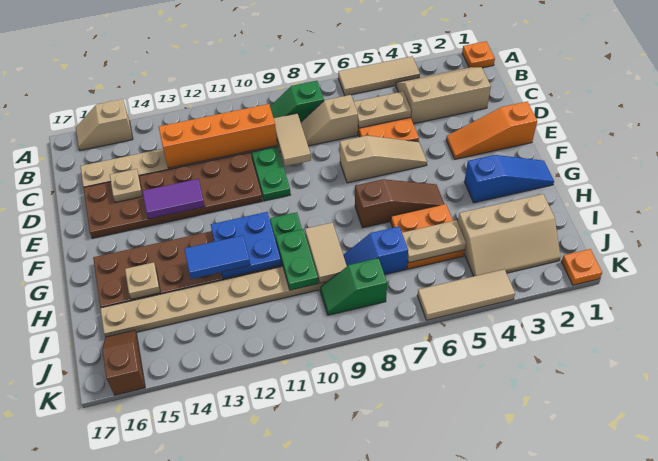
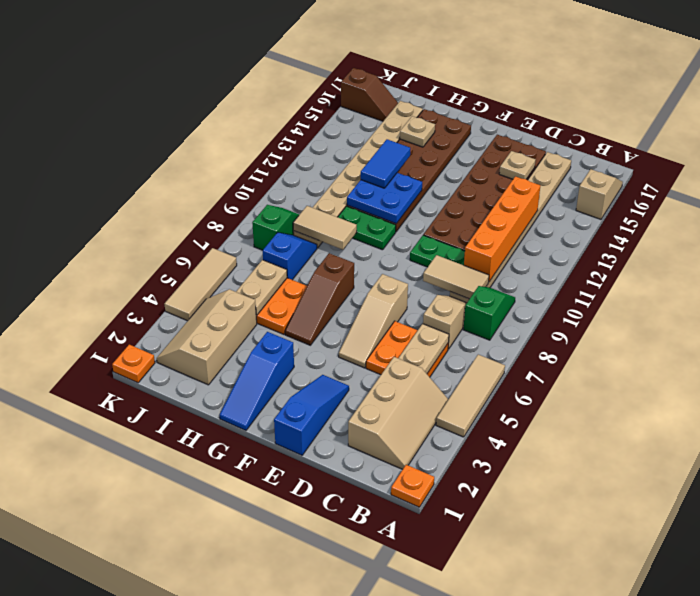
orange slope E1:E3 level 1 top 1 -> blue slope E1:E3 level 1 top 1
purple tile E13:E14 level 2 -> none
green plate H10:I10 level 2 -> none

